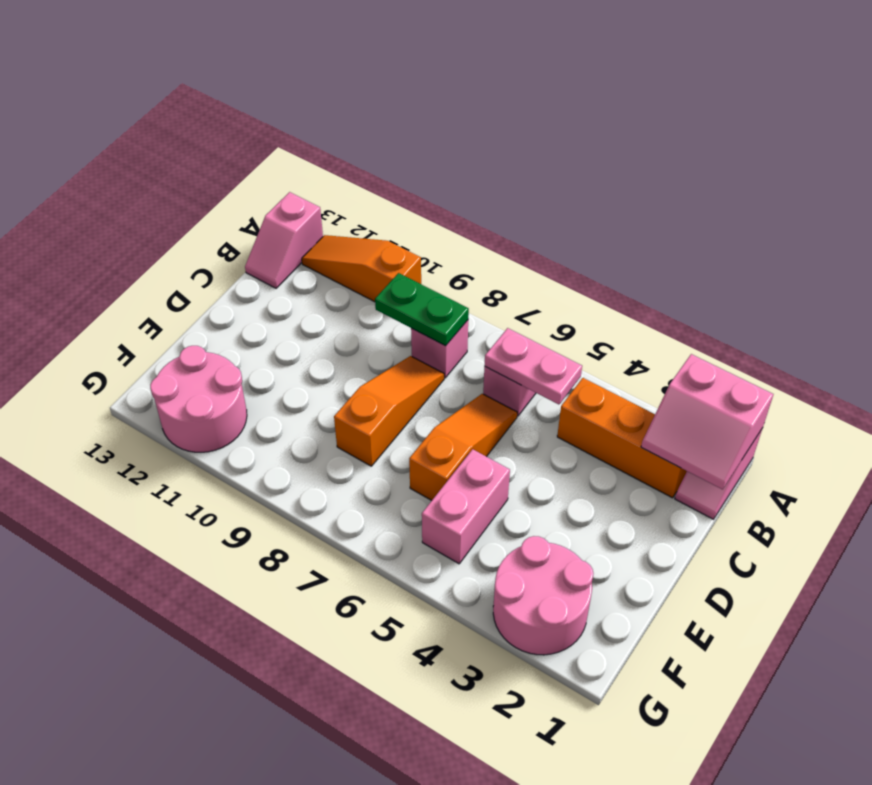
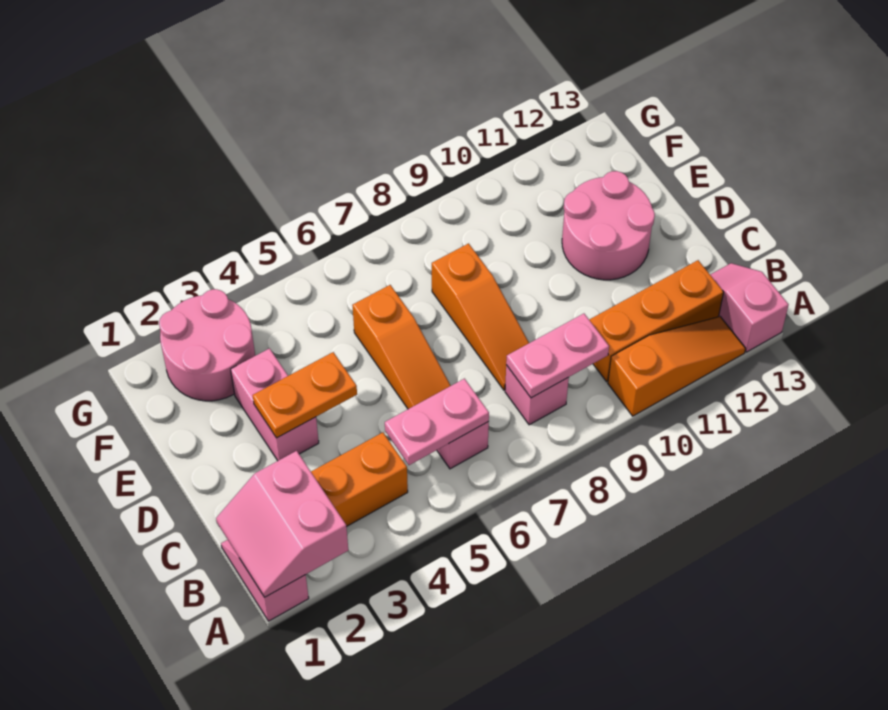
pink slope A1:B2 level 2 top A -> pink slope A1:B2 level 2 top 2
green plate B8:B9 level 2 -> pink plate B8:B9 level 2
none -> orange brick B10:B12 level 1
none -> orange plate D3:D4 level 2
pink brick E5:F5 level 1 -> pink brick D3:E3 level 1
pink round brick F11:G12 level 1 -> pink round brick D11:E12 level 1

